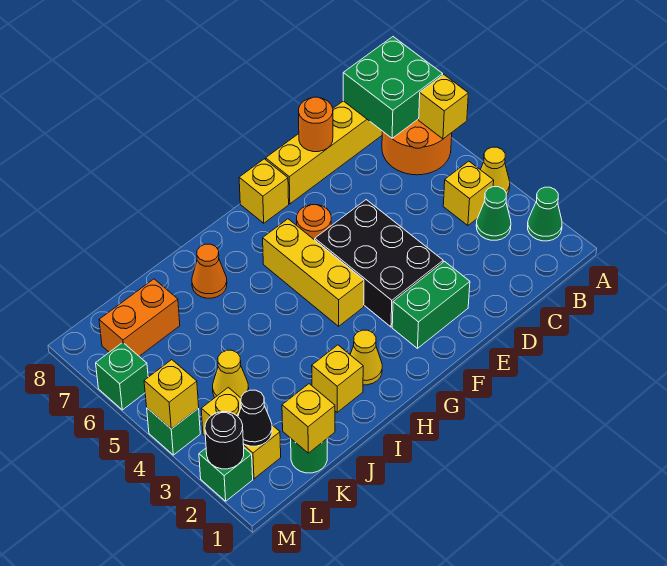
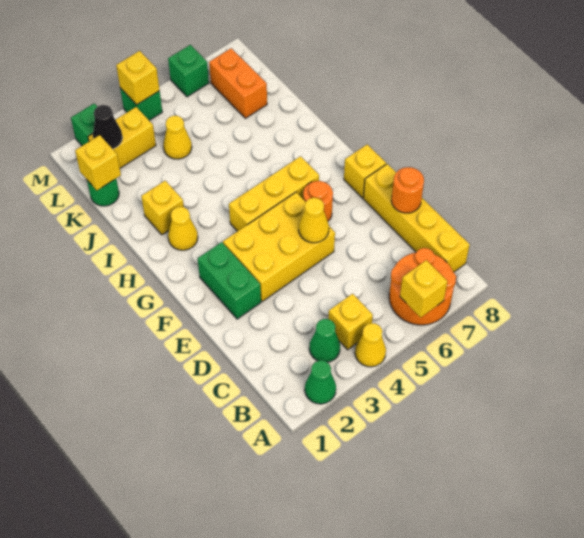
green brick A7:B8 level 2 -> none
black brick E3:F5 level 1 -> yellow brick E3:F5 level 1
none -> yellow cone E5 level 2
orange cone I7 level 1 -> none
black round brick M2 level 2 -> none

